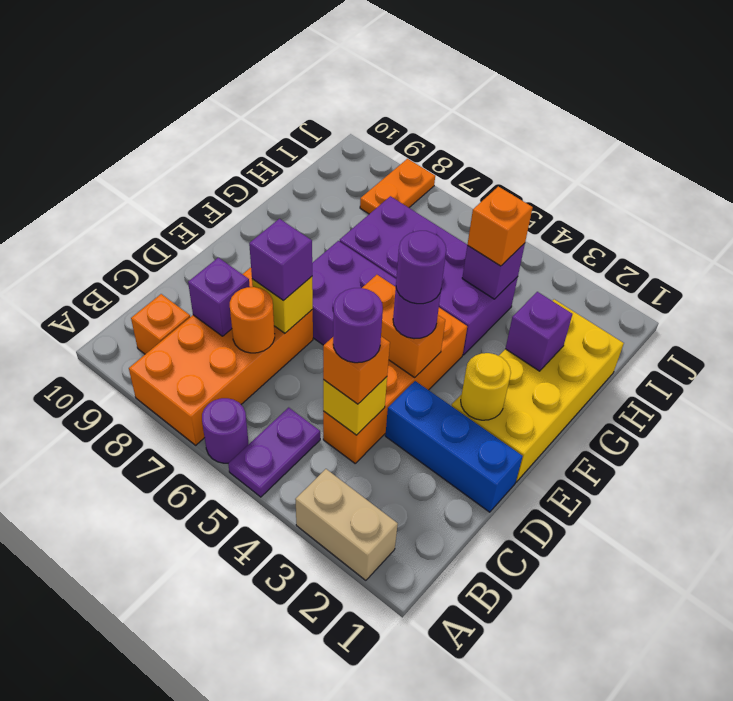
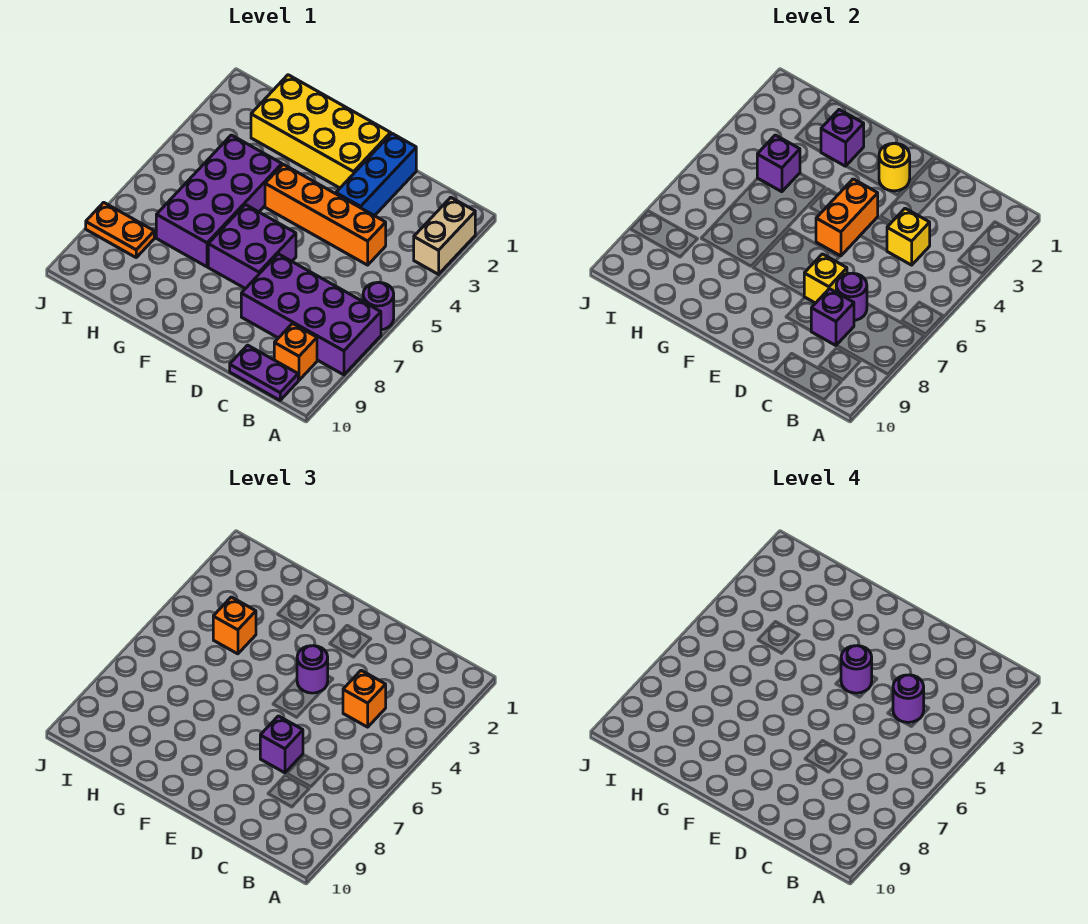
purple plate A5:B5 level 1 -> purple plate B10:C10 level 1
orange brick A7:D8 level 1 -> purple brick A7:D8 level 1
orange round brick C7 level 2 -> purple round brick C7 level 2

